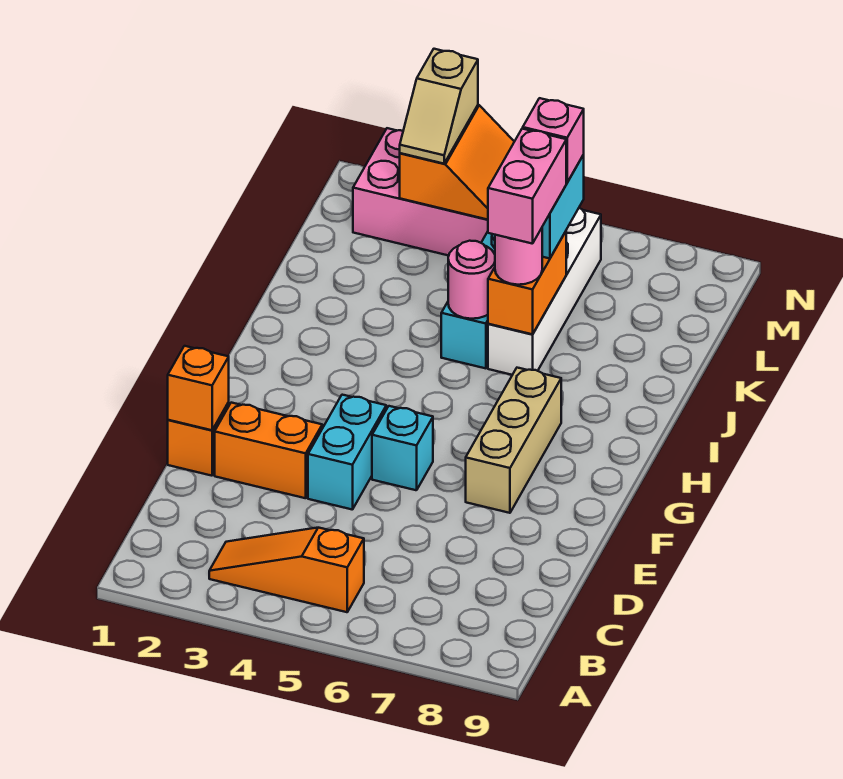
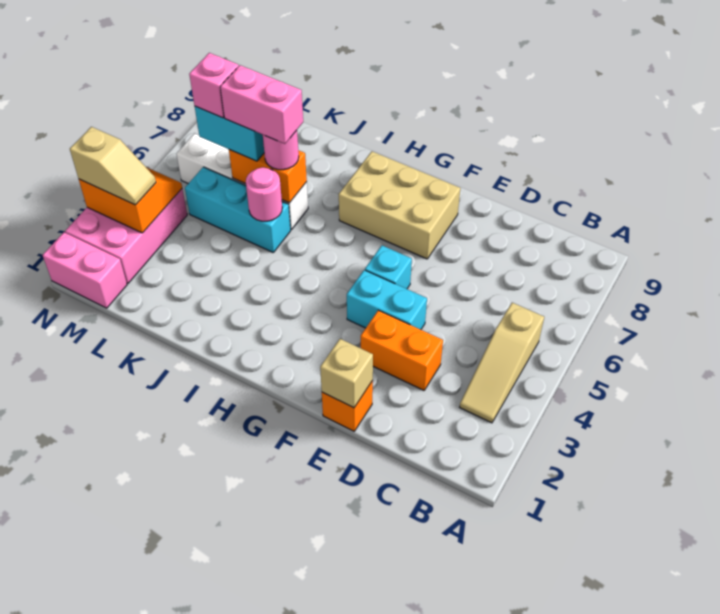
orange slope B3:B5 level 1 top 5 -> tan slope B3:B5 level 1 top 5
orange brick E1 level 2 -> tan brick E1 level 2
orange brick E2:E3 level 1 -> orange brick D3:E3 level 1
tan brick F7:H7 level 1 -> tan brick F7:H8 level 1
none -> pink brick M1:N1 level 1

